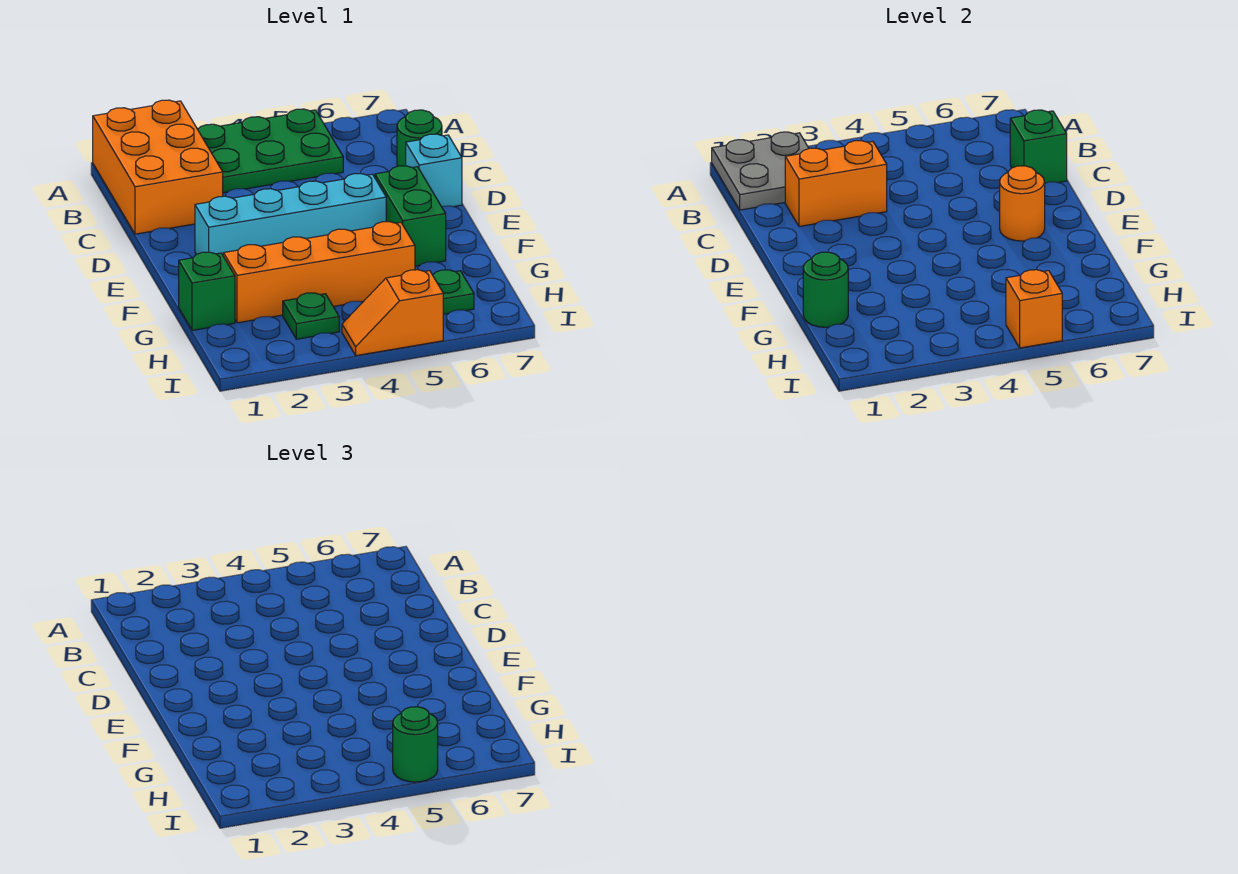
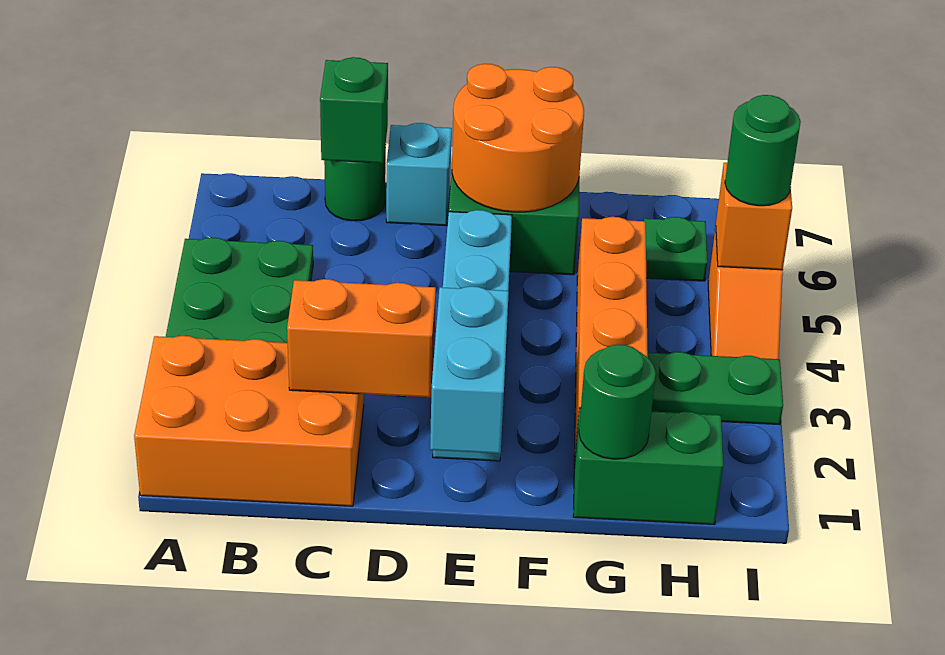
grey plate A1:B2 level 2 -> none
orange brick C2:C3 level 2 -> orange brick C2:D2 level 2
none -> cyan brick E1:E2 level 2
orange round brick E6 level 2 -> orange round brick E6:F7 level 2
green brick G1 level 1 -> green brick G1:H1 level 1
green plate H3 level 1 -> green plate H3:I3 level 1

